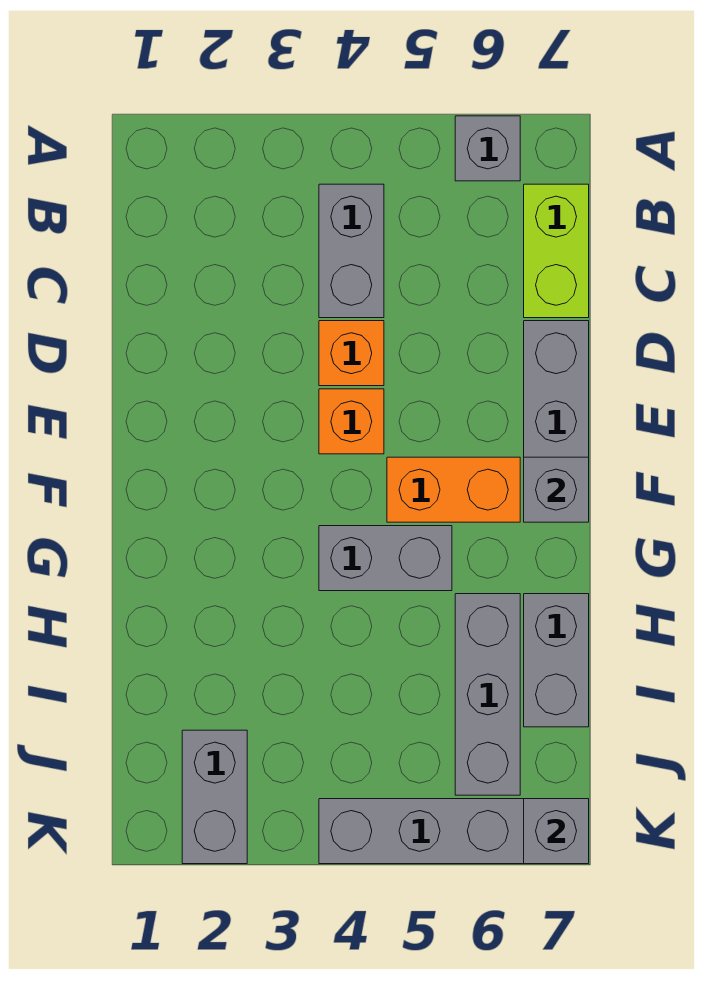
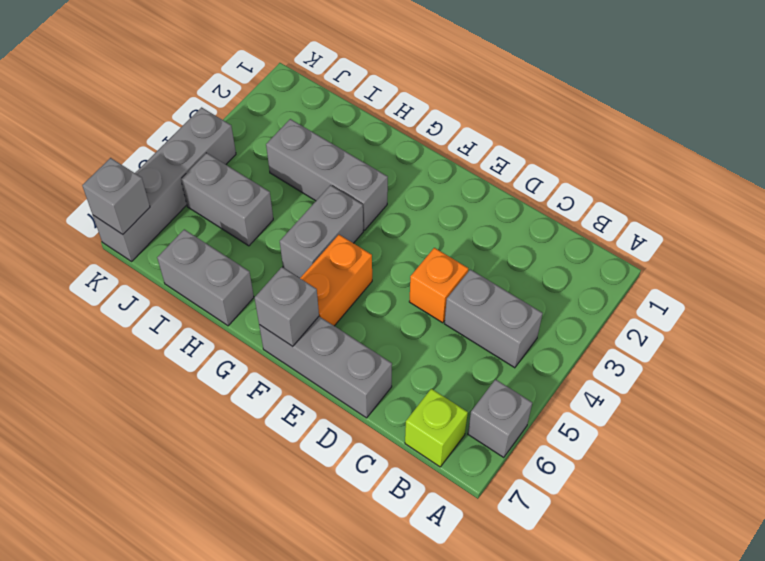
lime brick B7:C7 level 1 -> lime brick B7 level 1
orange brick E4 level 1 -> none
grey brick H6:J6 level 1 -> grey brick G3:I3 level 1
grey brick J2:K2 level 1 -> grey brick I5:J5 level 1

